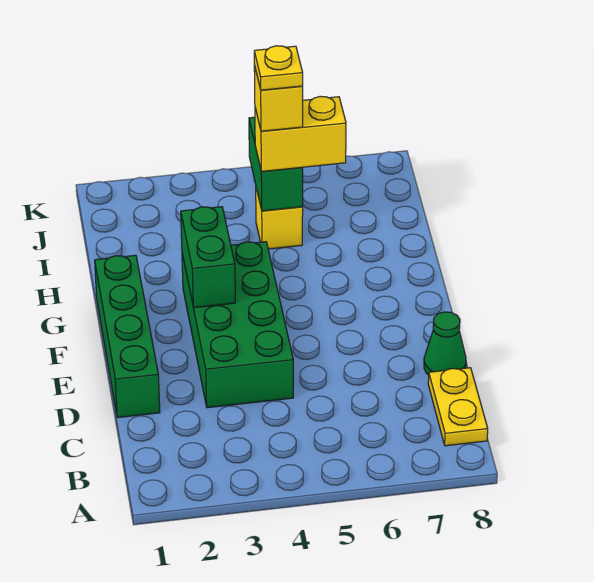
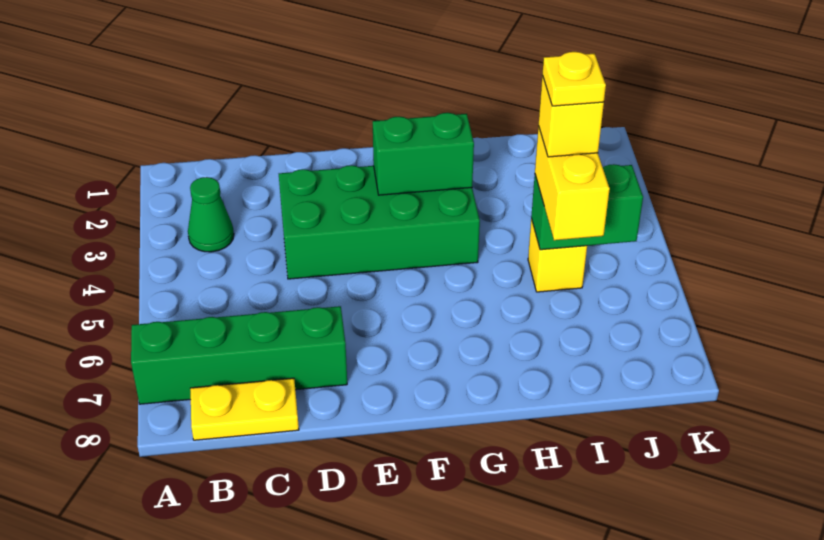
green brick D1:G1 level 1 -> green brick A7:D7 level 1
green cone D8 level 1 -> green cone B3 level 1

